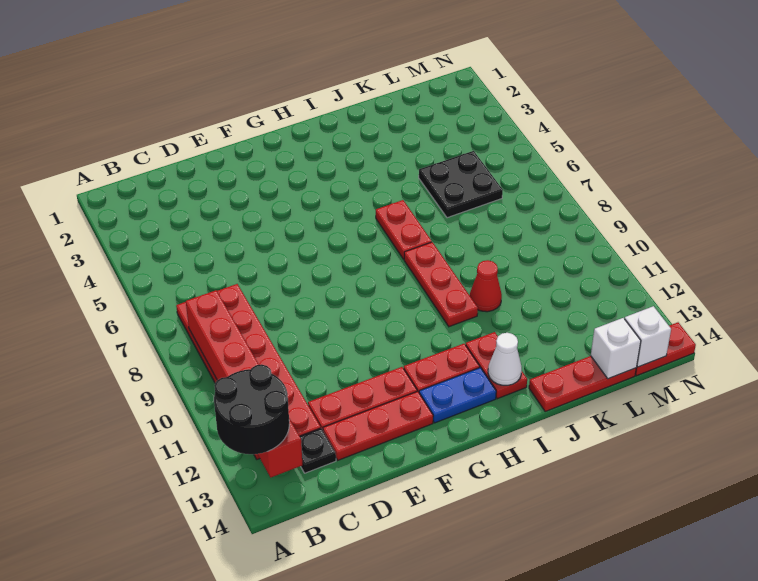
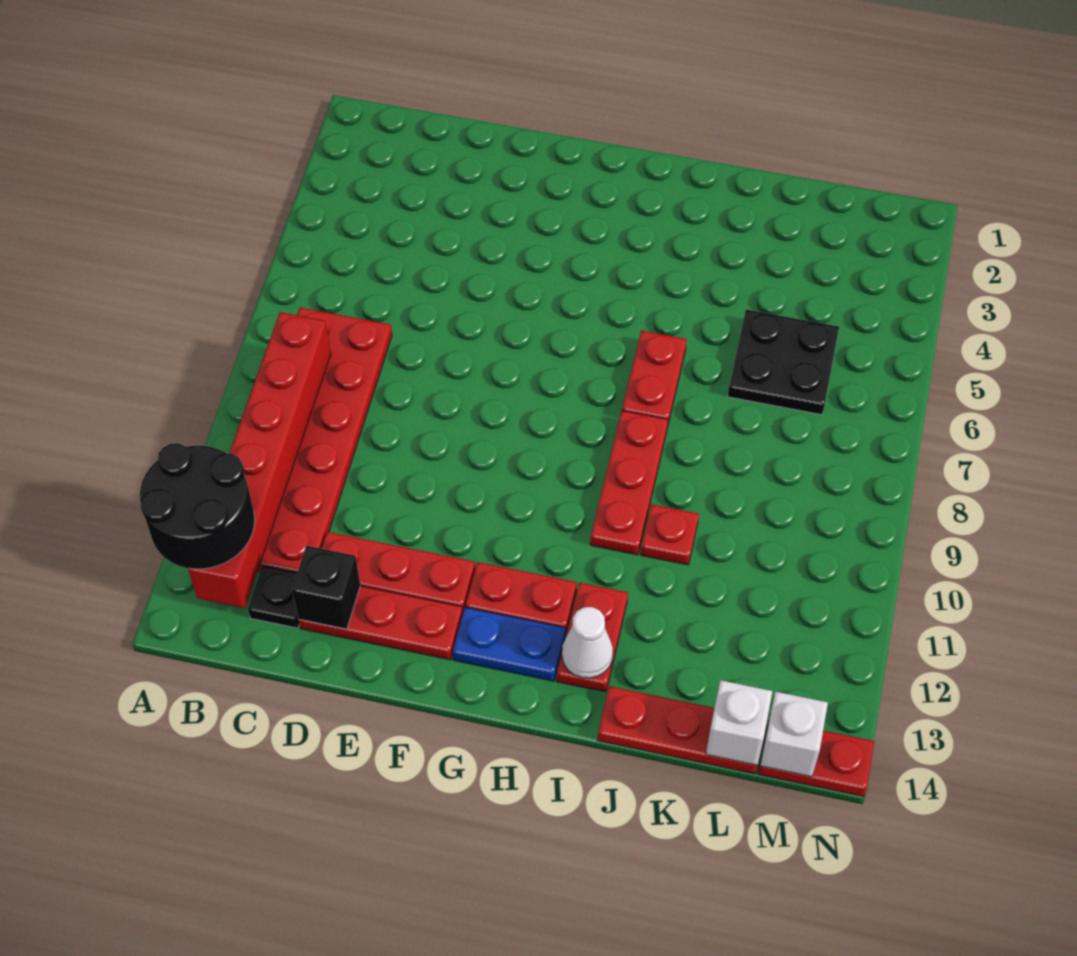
none -> black brick D13 level 2
red cone J10 level 1 -> red plate J10 level 1

